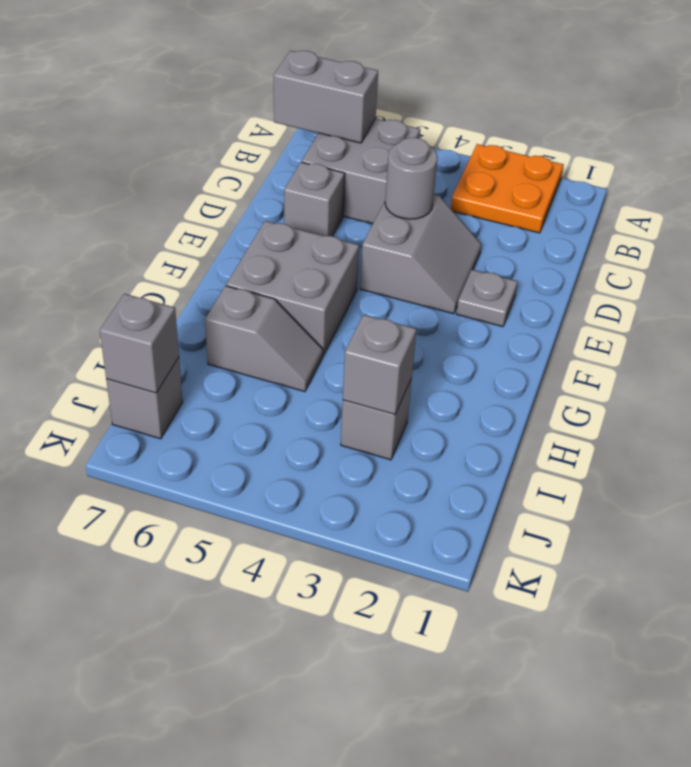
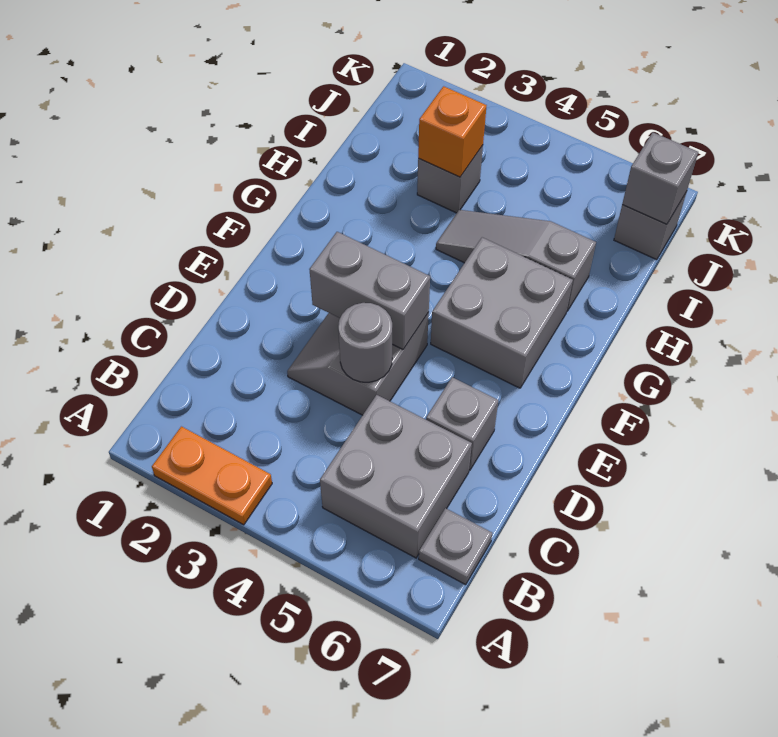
orange plate A2:B3 level 1 -> orange plate A2:A3 level 1
grey brick B6:B7 level 2 -> grey brick E3:E4 level 2
grey plate E2 level 1 -> grey plate B7 level 1
grey slope H5:H6 level 1 top 6 -> grey slope H4:H6 level 1 top 6
grey brick I3 level 2 -> orange brick I3 level 2

